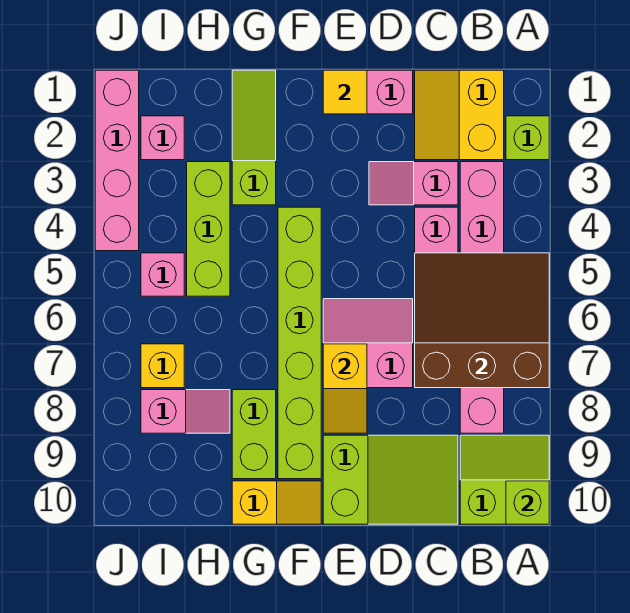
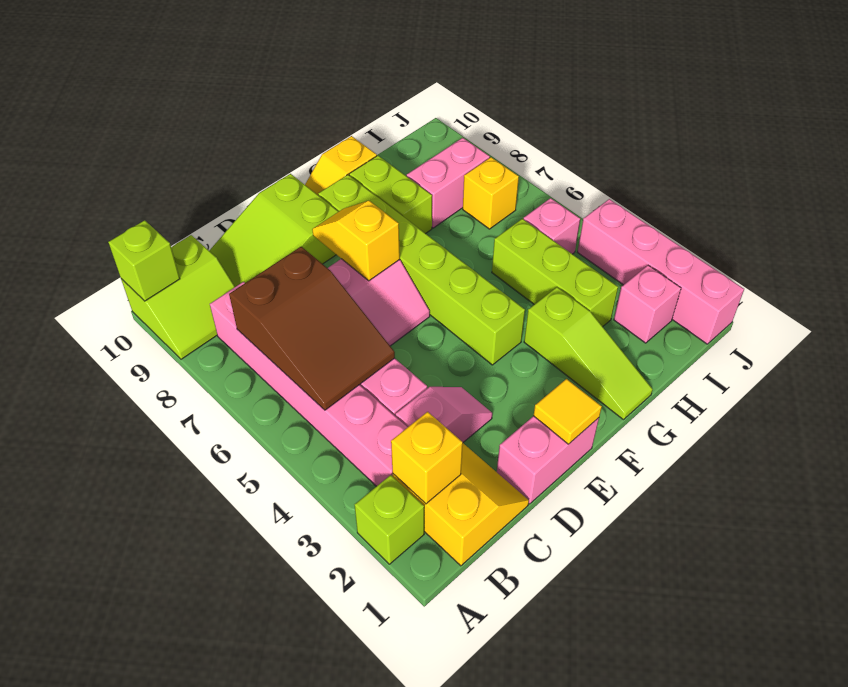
brown slope A5:C7 level 2 top 7 -> brown slope B5:C7 level 2 top 7
none -> yellow brick B2 level 2
pink slope H8:I8 level 1 top I -> pink brick H8:I8 level 1

